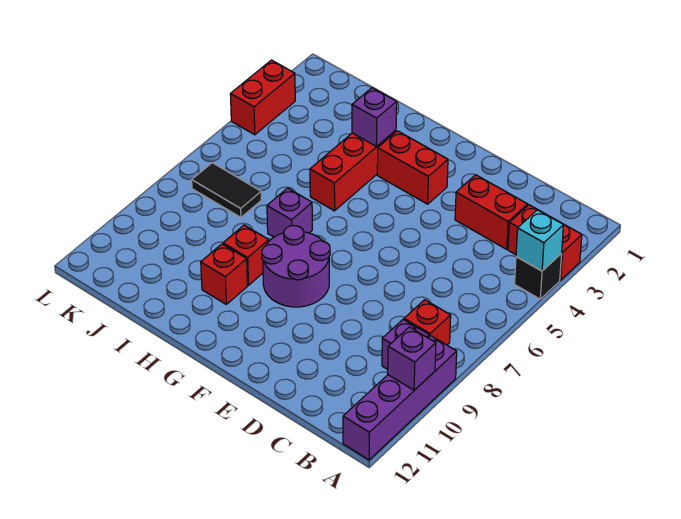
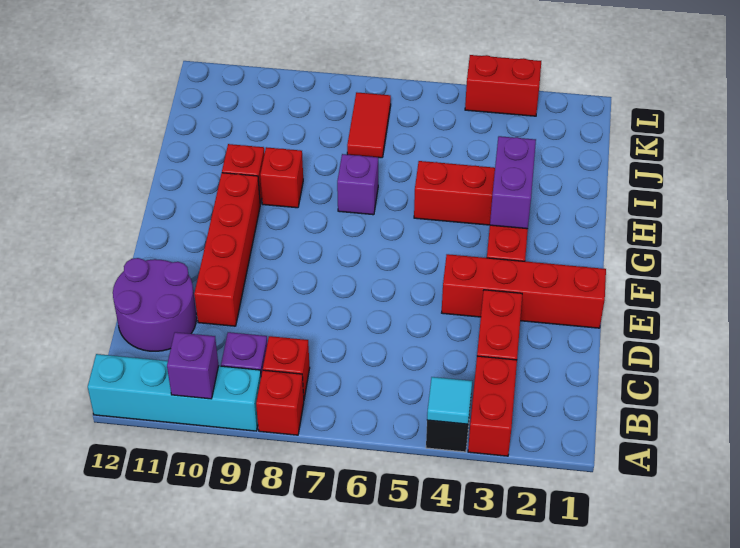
cyan brick A4 level 2 -> cyan tile A4 level 2
none -> red brick A8 level 1
purple brick A9:A12 level 1 -> cyan brick A9:A12 level 1
none -> red brick D10:G10 level 1
none -> red brick E1:E4 level 1
purple round brick F8:G9 level 1 -> purple round brick C11:D12 level 1
purple brick H3 level 2 -> purple brick G3:H3 level 2
black tile J7:K7 level 1 -> red tile J7:K7 level 1

